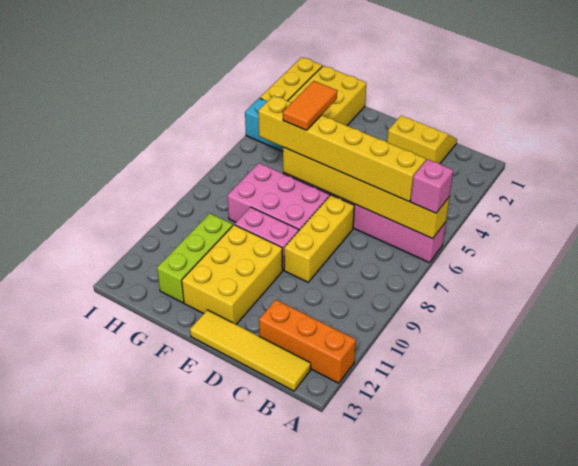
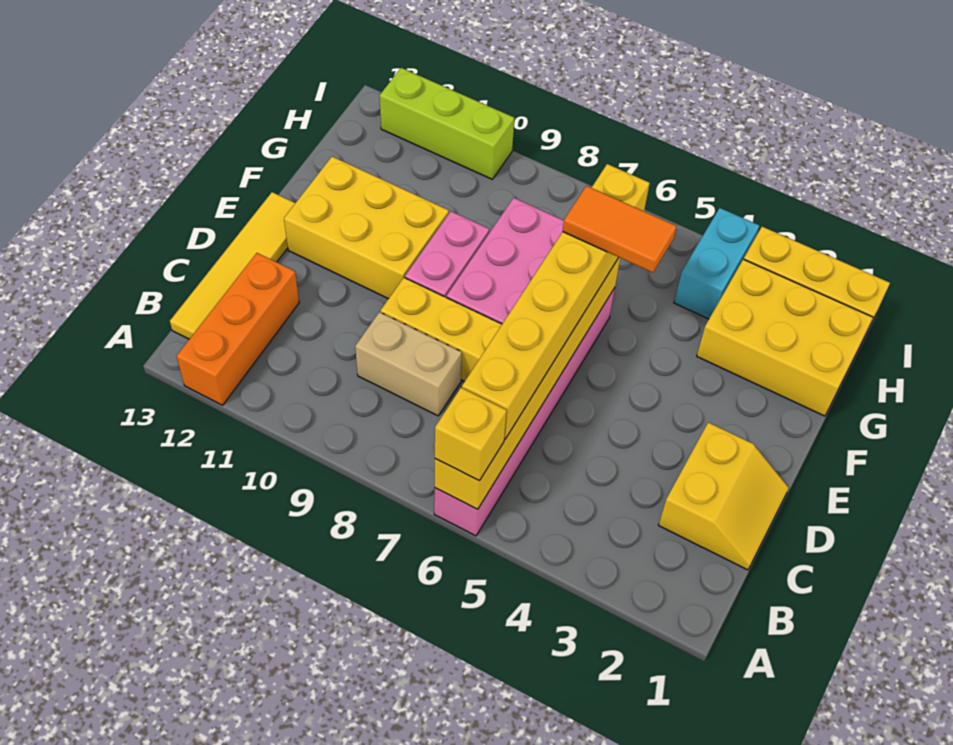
pink brick A6 level 3 -> yellow brick A6 level 3
none -> tan brick C8:C9 level 1
lime brick G10:G12 level 1 -> lime brick I10:I12 level 1

